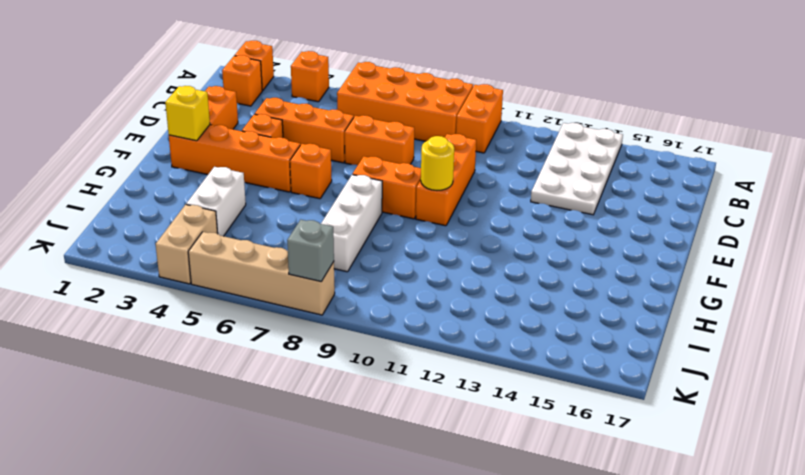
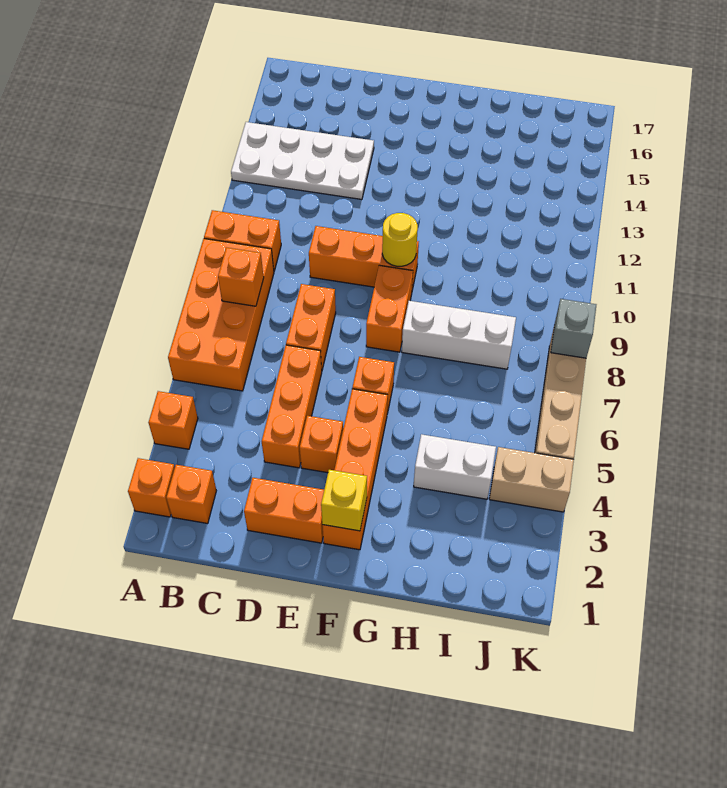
none -> orange brick B8 level 2

